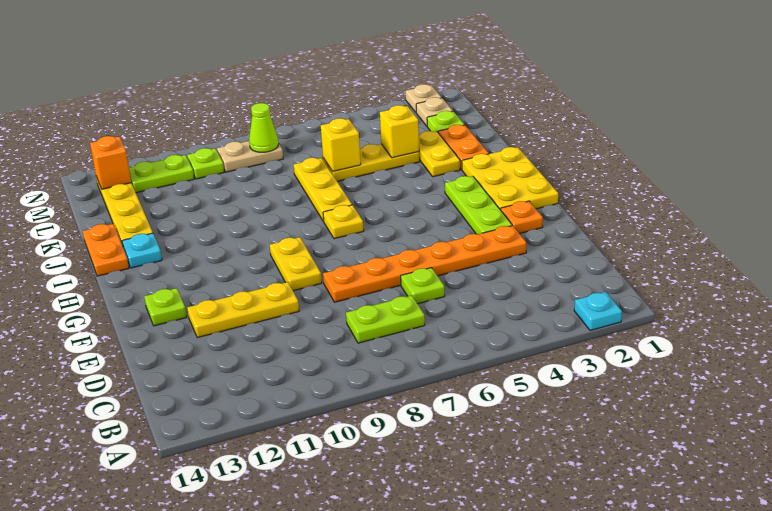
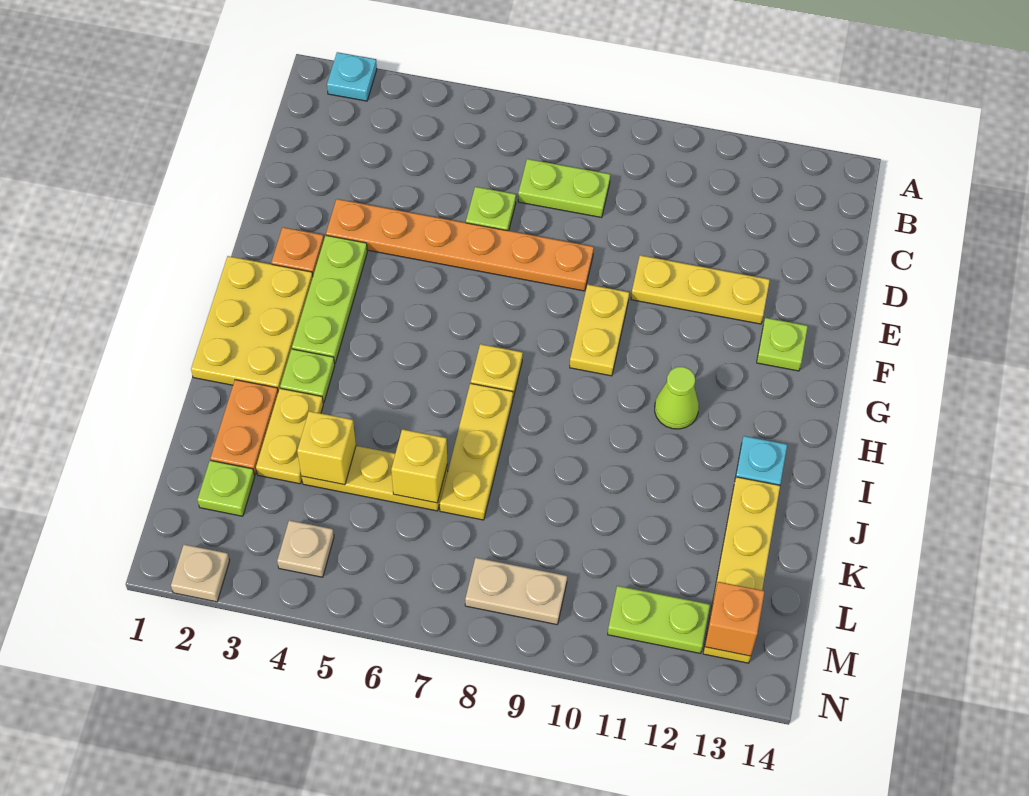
orange plate I14:J14 level 1 -> none
tan plate M2 level 1 -> tan plate M4 level 1
lime cone M8 level 2 -> lime cone H11 level 1
lime plate M10 level 1 -> lime plate I3 level 1

